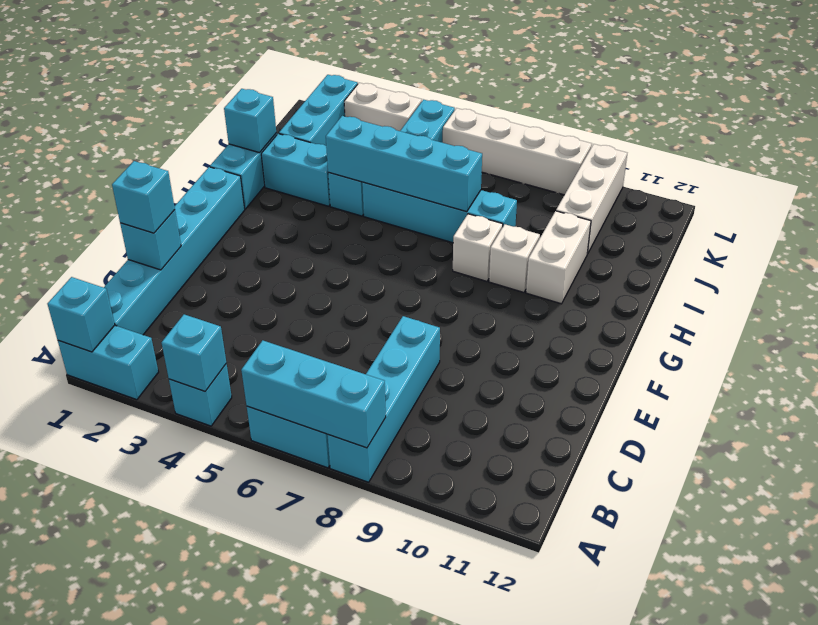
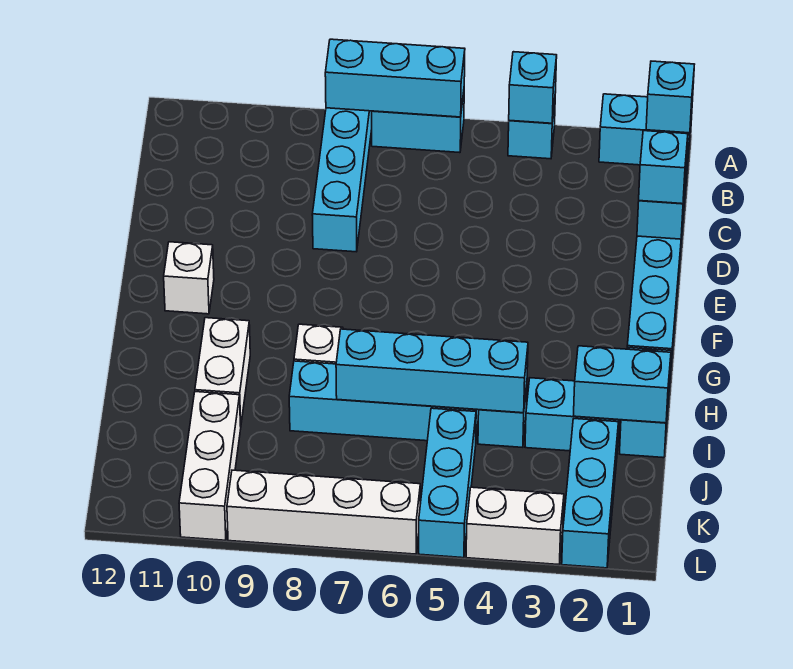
white brick H9 level 1 -> white brick F11 level 1
cyan brick I1 level 2 -> cyan brick I1:I2 level 2

